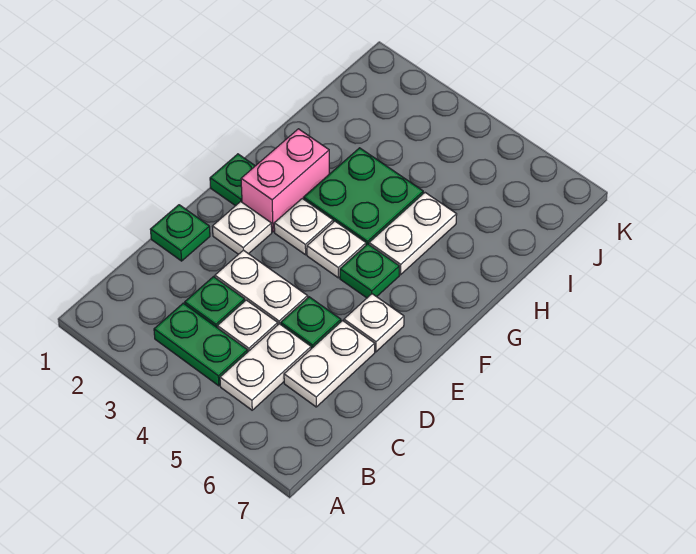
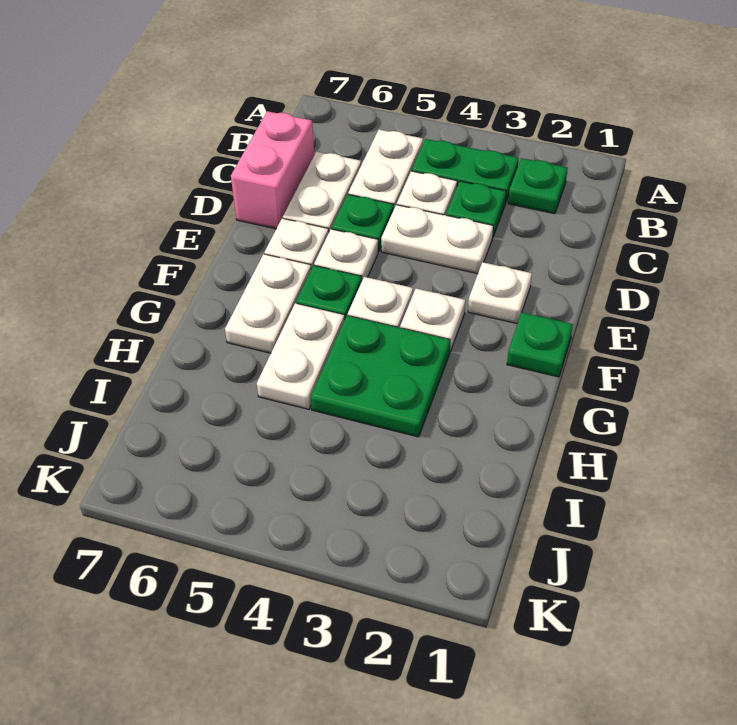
green plate D1 level 1 -> green plate B2 level 1
none -> white plate E5 level 1
pink brick F2:G2 level 1 -> pink brick C7:D7 level 1
none -> white plate F6:G6 level 1

